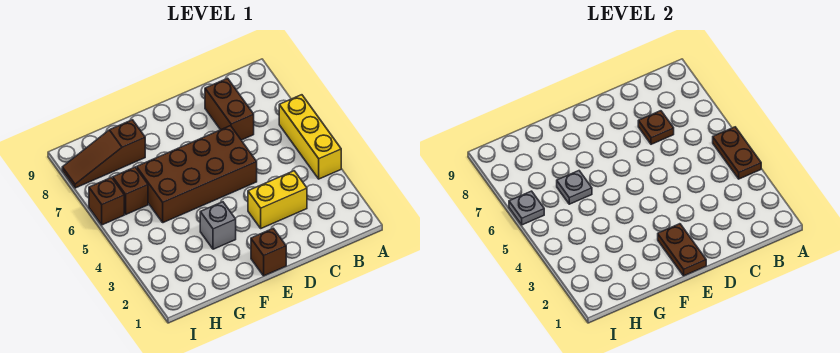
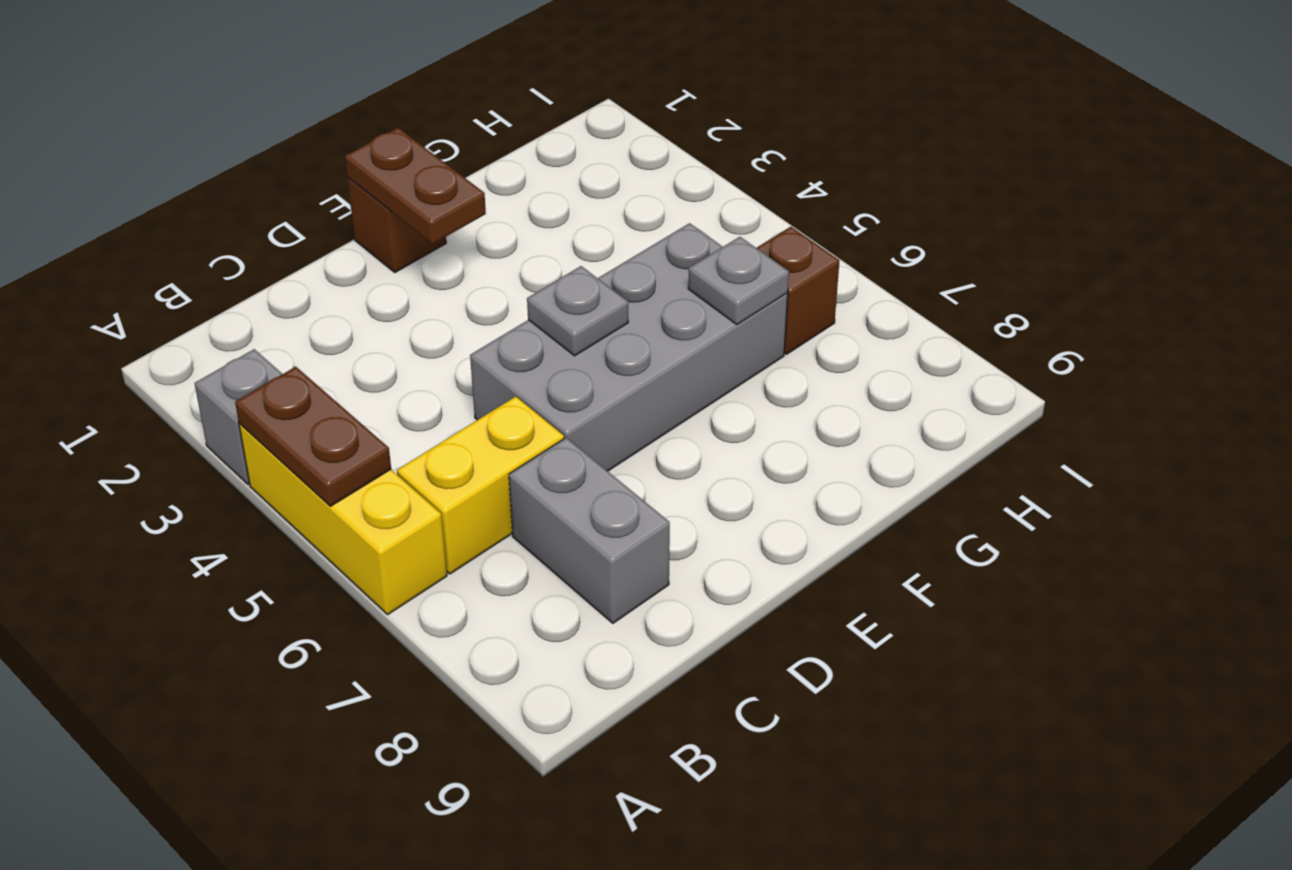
yellow brick C3:D3 level 1 -> yellow brick B6:C6 level 1
brown brick C7:C8 level 1 -> grey brick C7:C8 level 1
brown plate C7 level 2 -> none
brown brick D5:G6 level 1 -> grey brick D5:G6 level 1
grey brick F3 level 1 -> grey brick A3 level 1
brown slope G8:I8 level 1 top G -> none
brown brick I6 level 1 -> none
grey plate I6 level 2 -> grey plate E5 level 2

